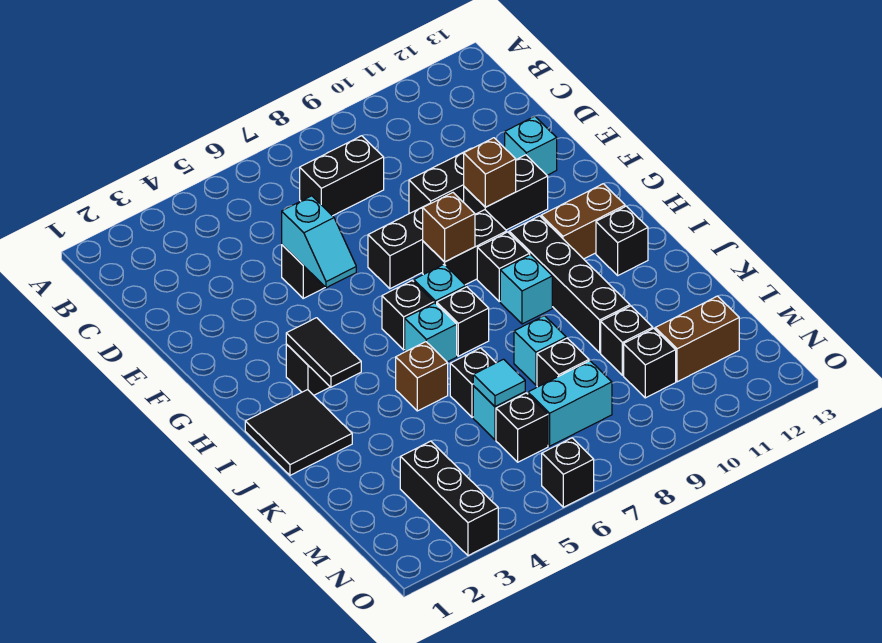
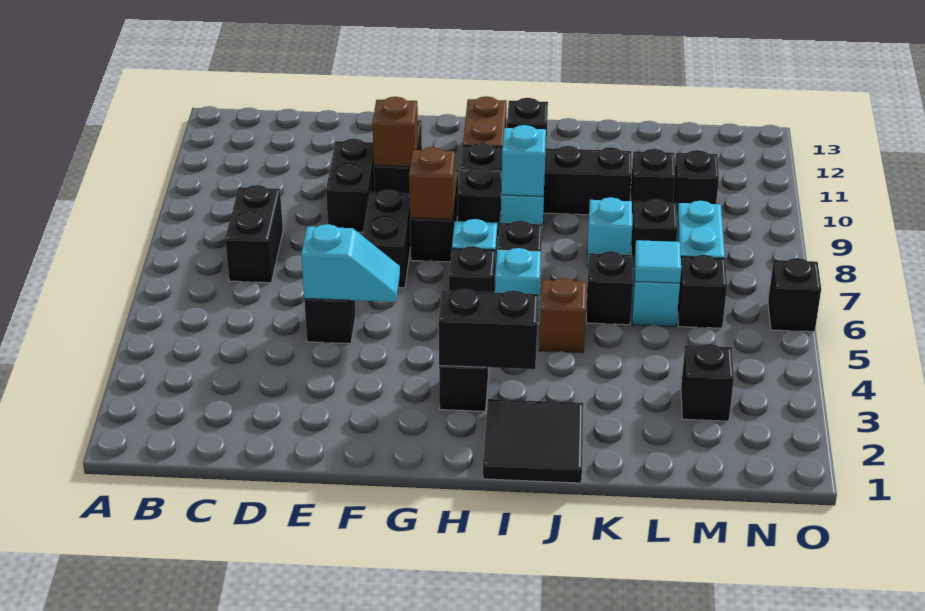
cyan brick E12 level 1 -> cyan brick I9 level 2
black tile H3:I3 level 2 -> black brick H3:I3 level 2
black brick M3:O3 level 1 -> black brick M3 level 1
brown brick M11:M12 level 1 -> none

